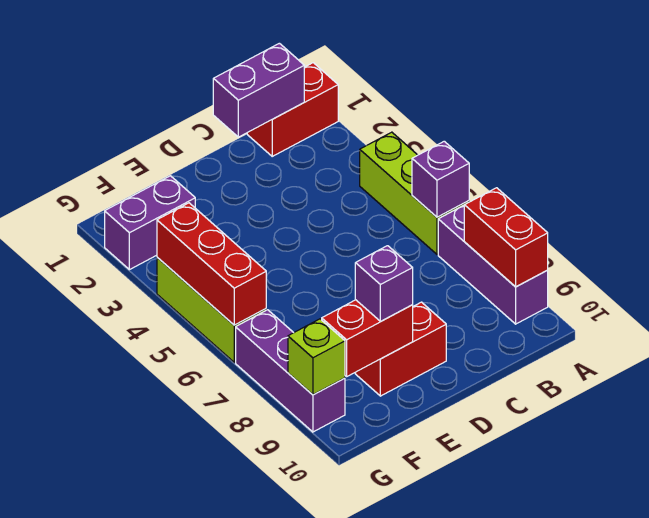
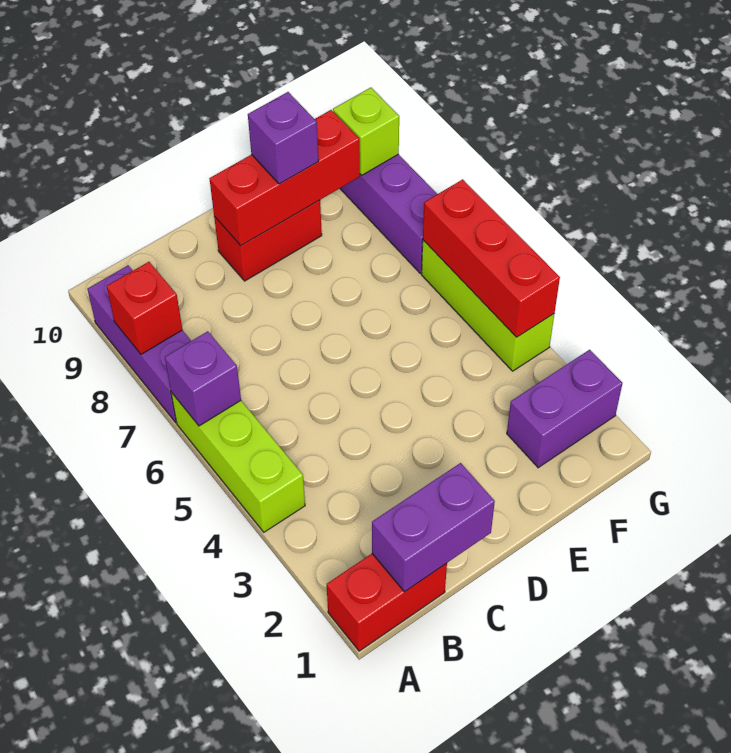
red brick A8:A9 level 2 -> red brick A8 level 2
red brick E9:F9 level 2 -> red brick D9:F9 level 2

